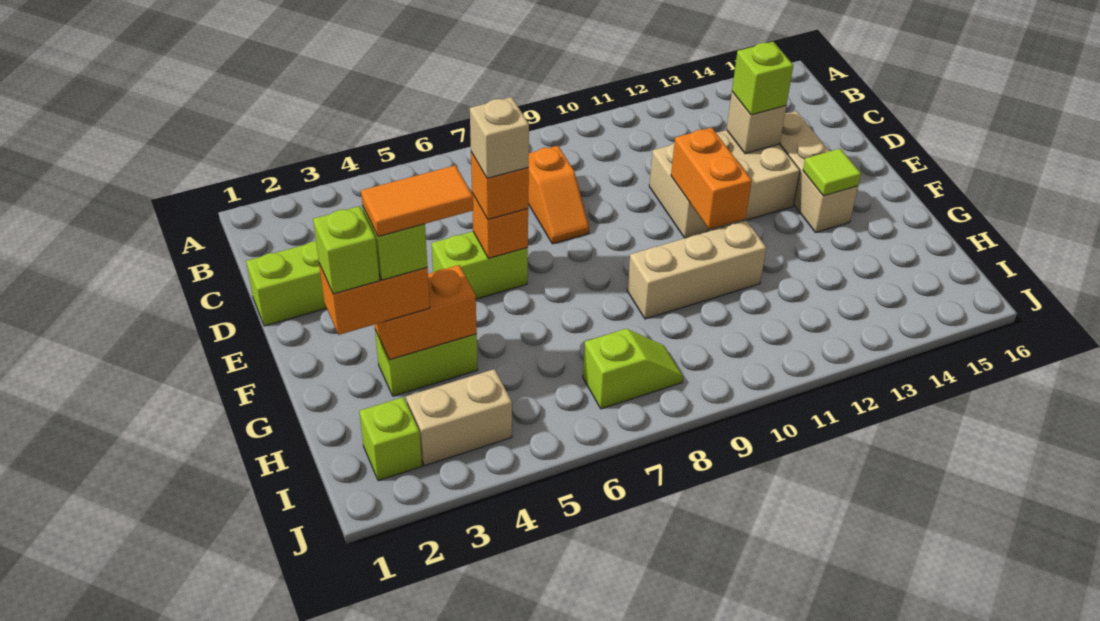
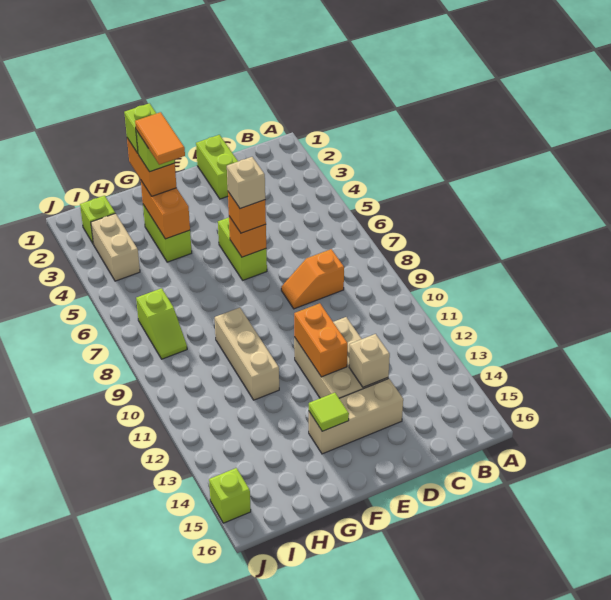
lime brick D13 level 3 -> lime brick J15 level 1
orange brick E11:F11 level 2 -> orange brick E11:E12 level 2

